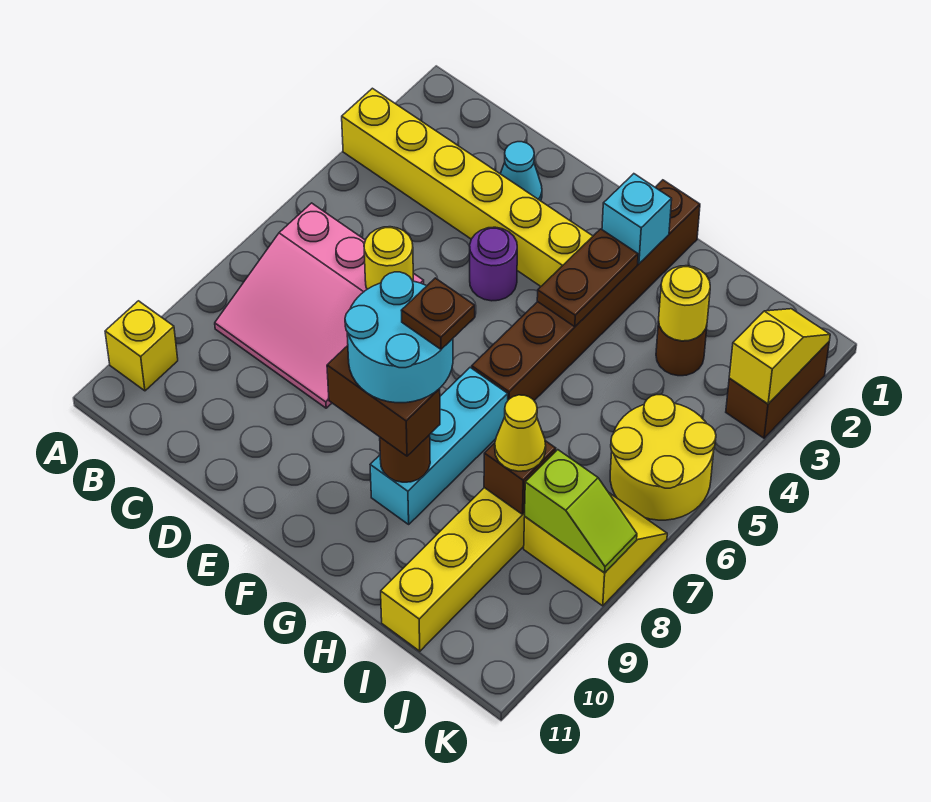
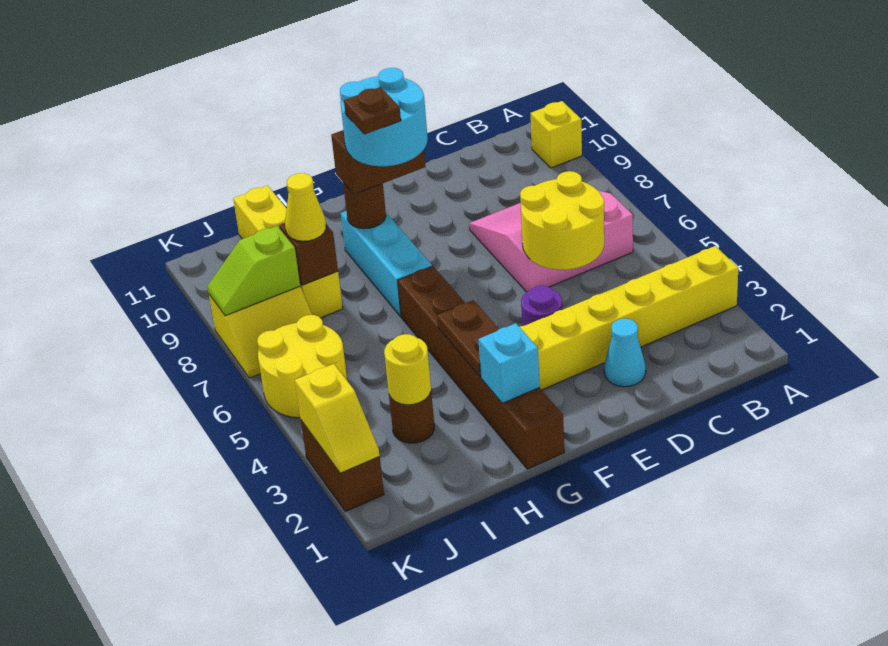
yellow round brick D6 level 2 -> yellow round brick C5:D6 level 2

